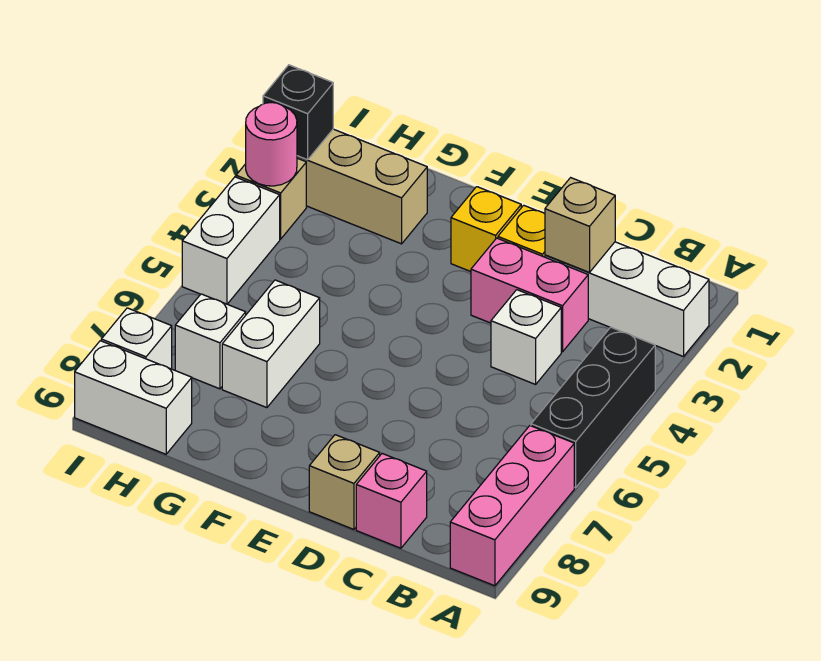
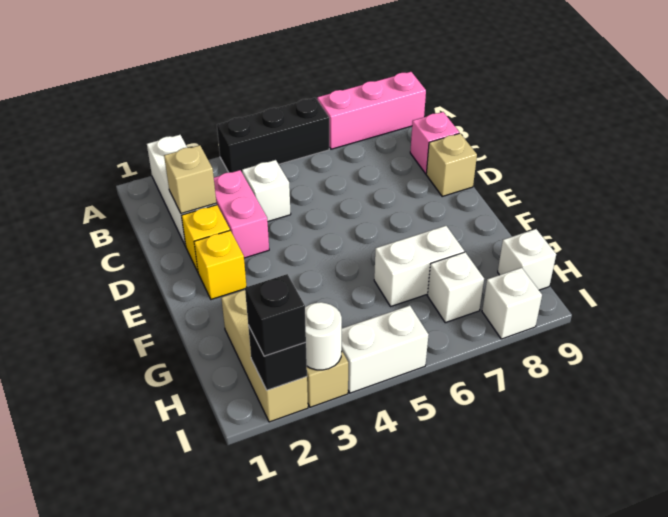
white brick H9:I9 level 1 -> white brick H9 level 1
none -> black brick I2 level 3
pink round brick I3 level 2 -> white round brick I3 level 2

